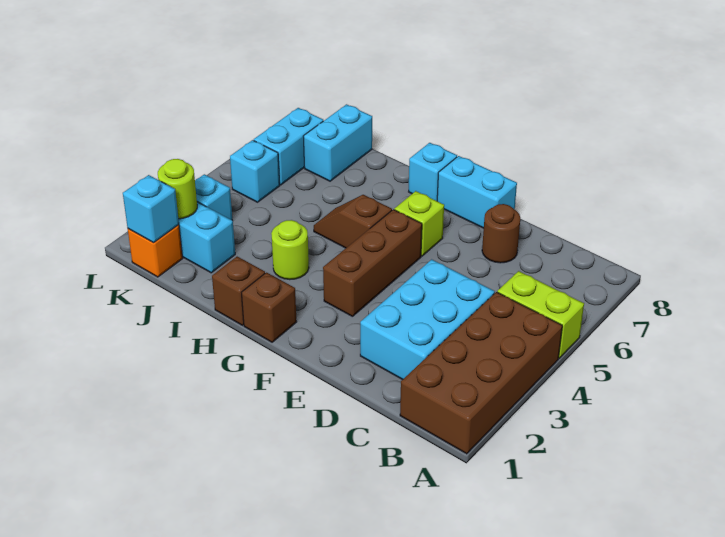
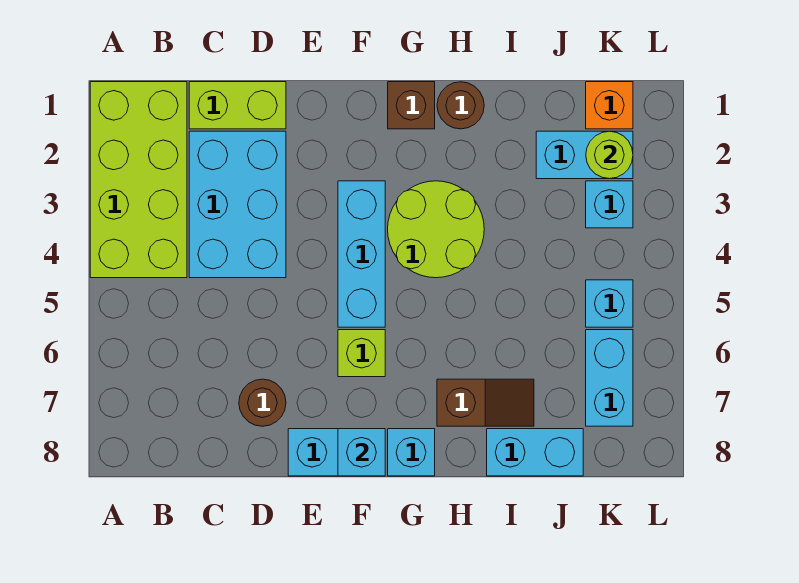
brown brick A1:B4 level 1 -> lime brick A1:B4 level 1
lime brick A5:B5 level 1 -> lime brick C1:D1 level 1
brown brick F3:F5 level 1 -> cyan brick F3:F5 level 1
brown slope G5:H5 level 1 top G -> brown slope H7:I7 level 1 top H
brown brick H1 level 1 -> brown round brick H1 level 1
lime round brick H3 level 1 -> lime round brick G3:H4 level 1
cyan brick J7:J8 level 1 -> cyan brick I8:J8 level 1
cyan brick K1 level 2 -> cyan brick F8 level 2

